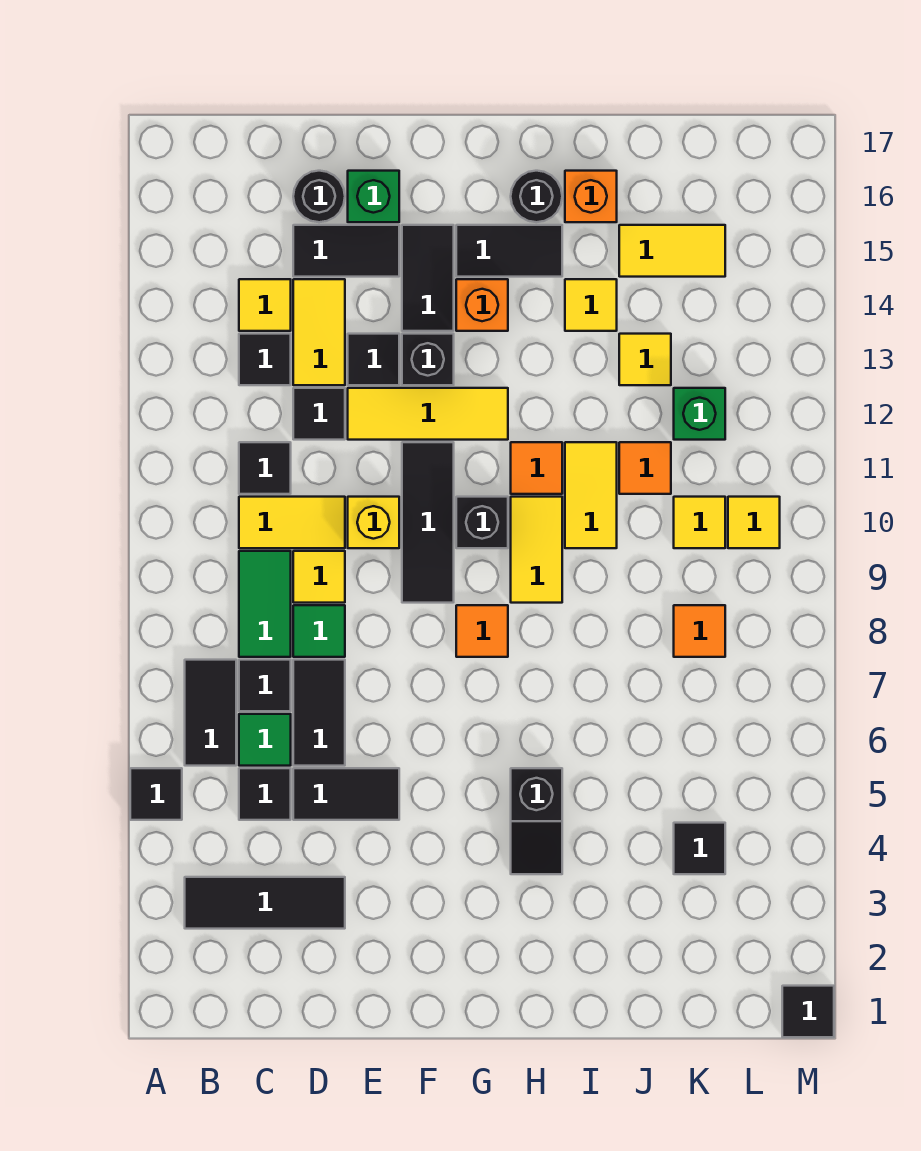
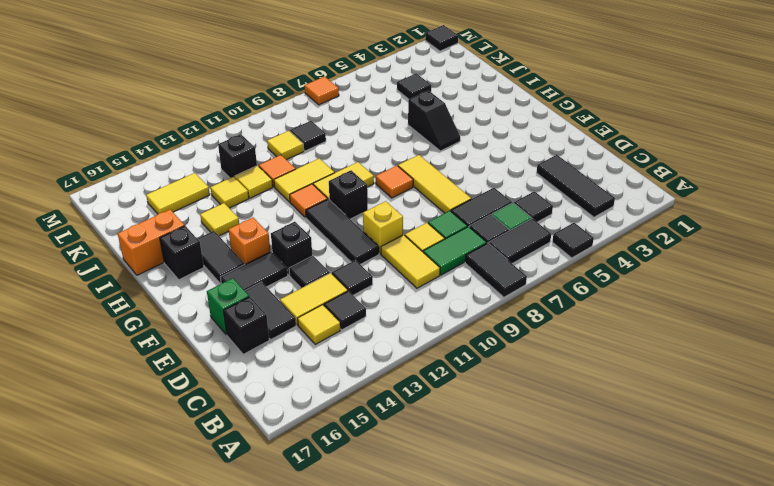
black tile C11 level 1 -> black tile K9 level 1
black tile D5:E5 level 1 -> black tile A8:B8 level 1
black round brick D16 level 1 -> black brick D16 level 1
yellow tile E12:G12 level 1 -> yellow tile E7:G7 level 1
black tile F9:F11 level 1 -> black tile E11:G11 level 1
black slope H4:H5 level 1 top 5 -> black slope H5:I5 level 1 top I
black round brick H16 level 1 -> black brick H16 level 1
orange brick I16 level 1 -> orange brick I16:I17 level 1
yellow tile J15:K15 level 1 -> yellow tile K14:K15 level 1
orange tile K8 level 1 -> orange tile M7 level 1
green brick K12 level 1 -> black brick K12 level 1
yellow tile L10 level 1 -> yellow tile J12 level 1

